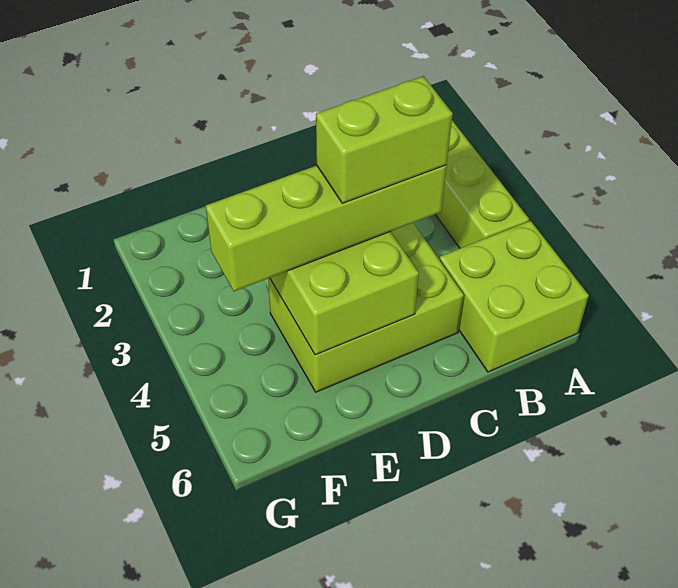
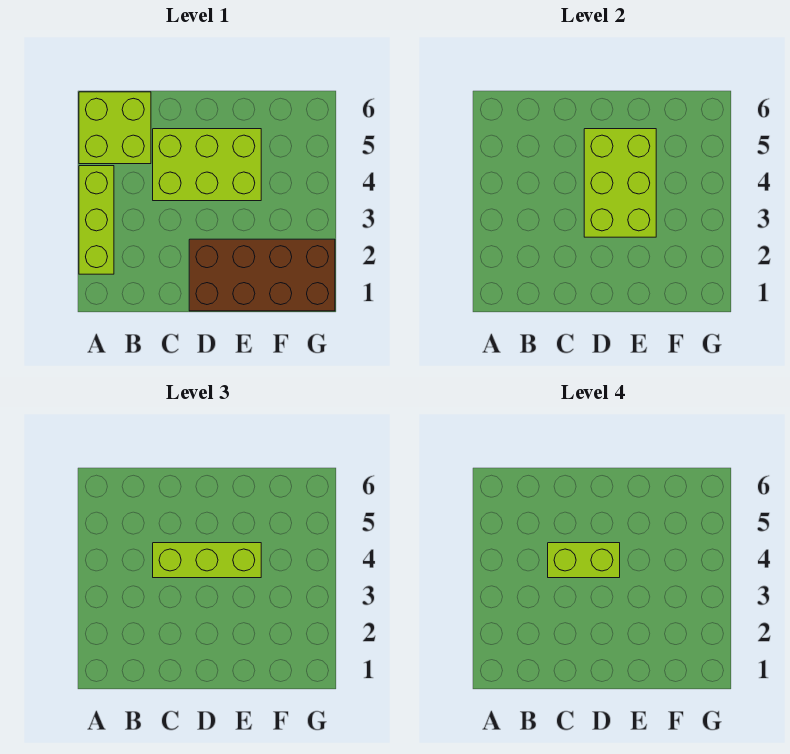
lime brick C4:F4 level 3 -> lime brick C4:E4 level 3
none -> brown brick D1:G2 level 1

